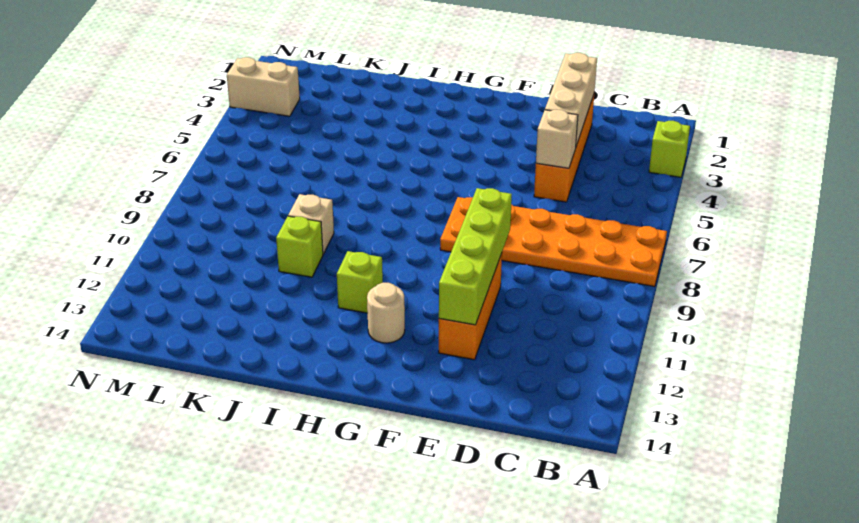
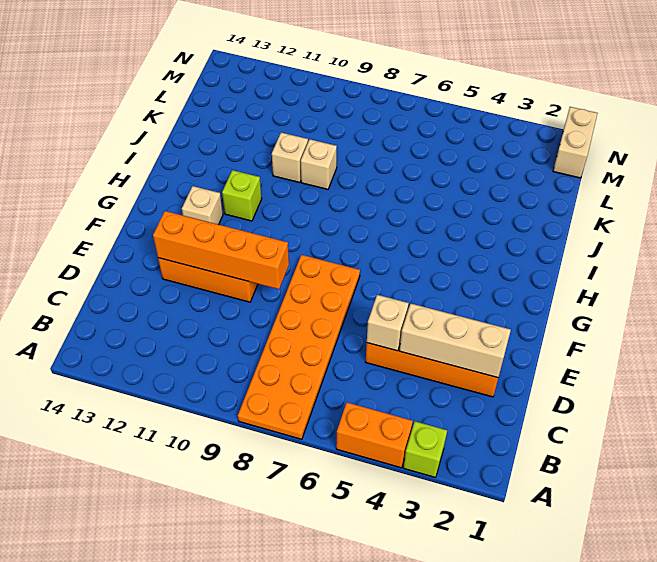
none -> orange brick A4:A5 level 1
lime brick E9:E12 level 2 -> orange brick E9:E12 level 2
tan round brick G12 level 1 -> tan brick G12 level 1
lime brick J10 level 1 -> tan brick J10 level 1
tan brick M3:N3 level 1 -> tan brick M1:N1 level 1

